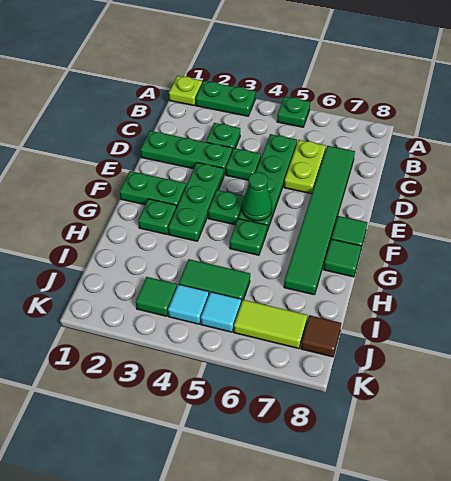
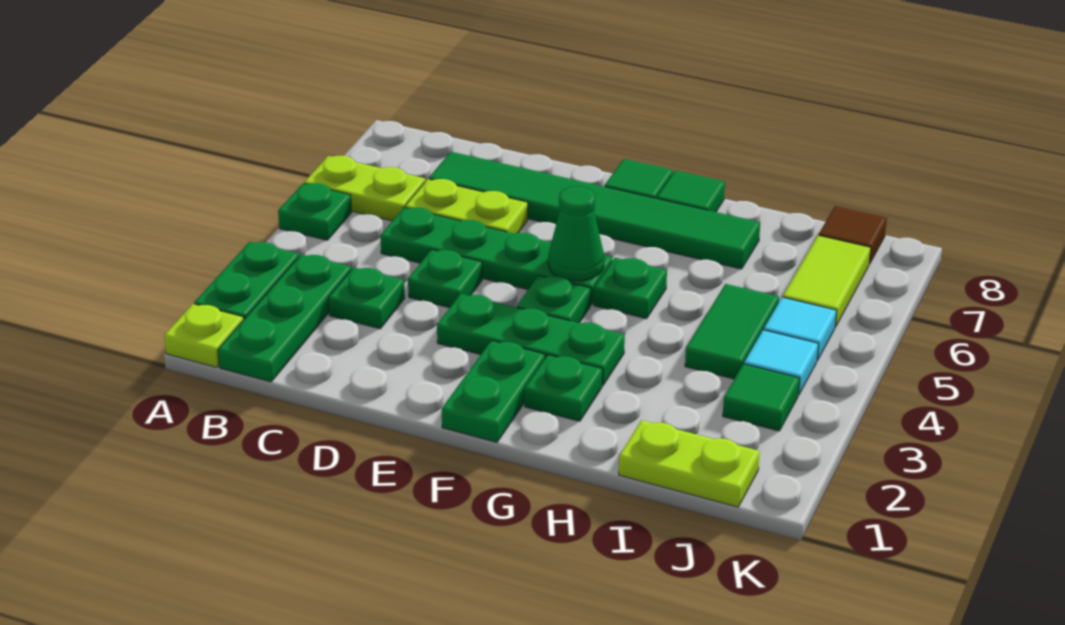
none -> lime plate A6:B6 level 1
green plate D1:D3 level 1 -> green plate B1:B3 level 1
none -> lime plate I1:J1 level 1

